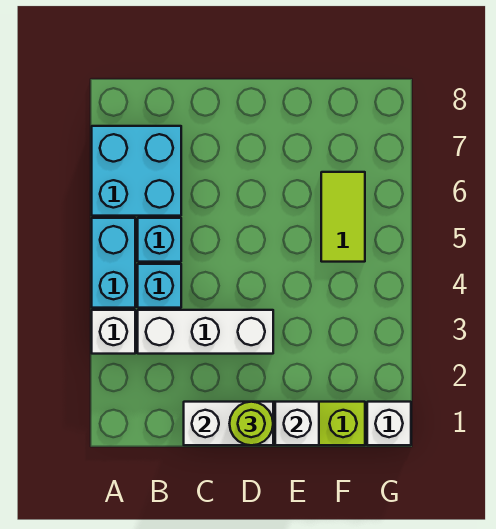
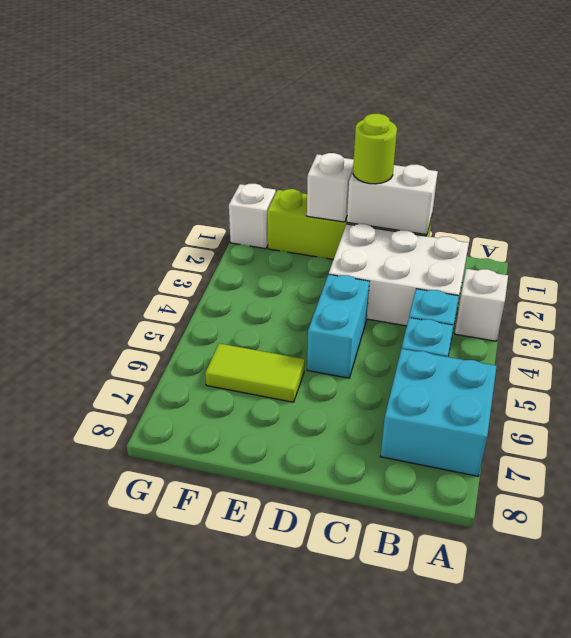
cyan brick A4:A5 level 1 -> cyan brick D4:D5 level 1
white brick B3:D3 level 1 -> white brick B2:D3 level 1
lime tile F5:F6 level 1 -> lime tile E6:F6 level 1

